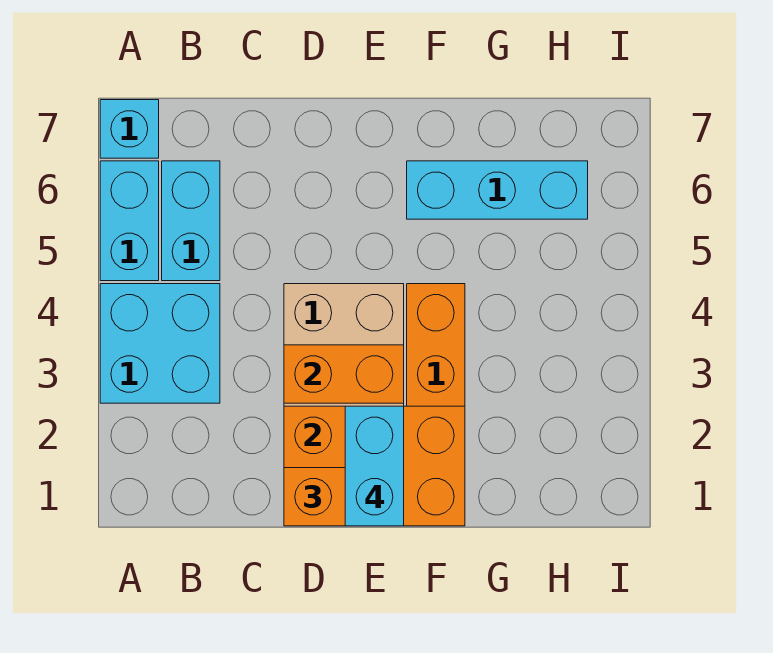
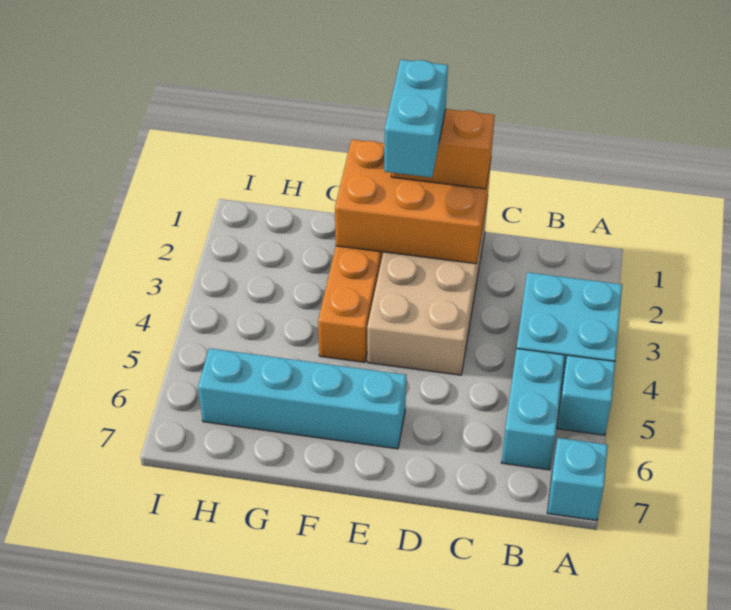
cyan brick A5:A6 level 1 -> cyan brick A5 level 1
orange brick D3:E3 level 2 -> none
cyan brick F6:H6 level 1 -> cyan brick E6:H6 level 1

